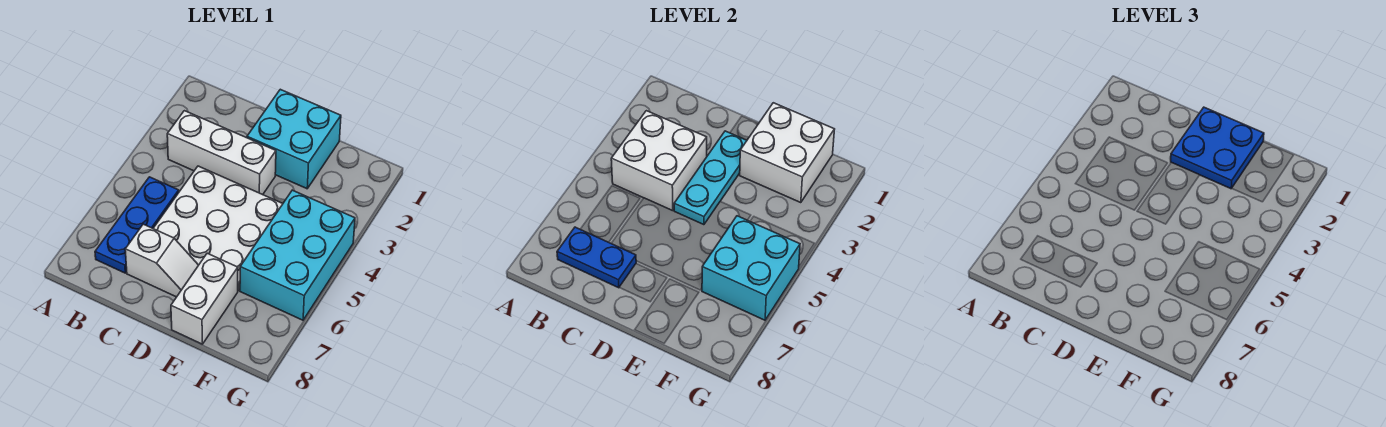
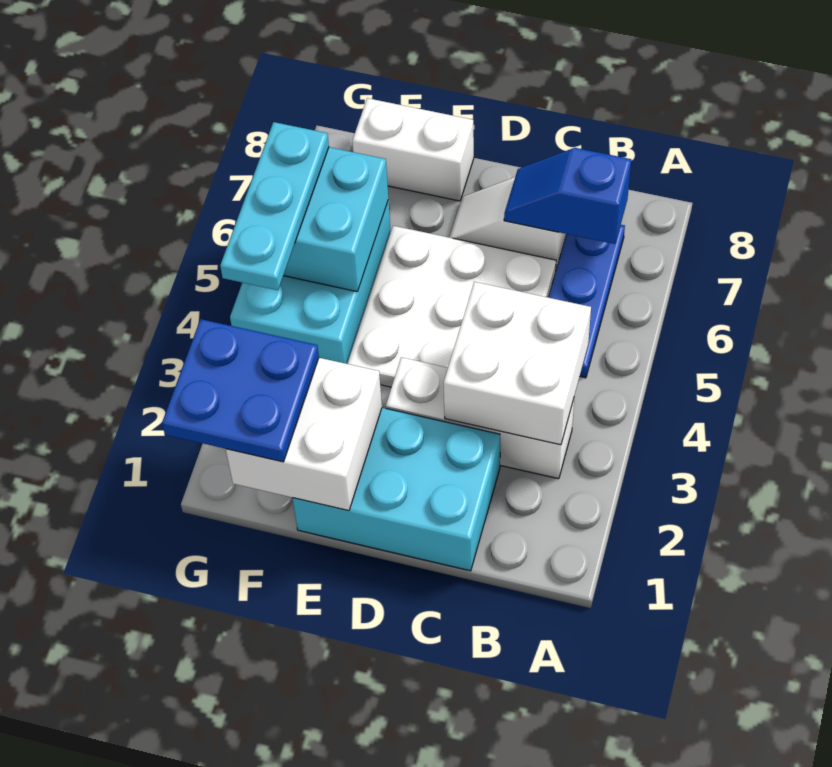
blue plate B7:C7 level 2 -> blue slope B7:C7 level 2 top B
cyan brick D1:E2 level 1 -> cyan brick C1:E2 level 1
blue plate D1:E2 level 3 -> blue plate F1:G2 level 3
cyan plate D2:D4 level 2 -> cyan plate G4:G6 level 3
white brick E7:E8 level 1 -> white brick E8:F8 level 1

